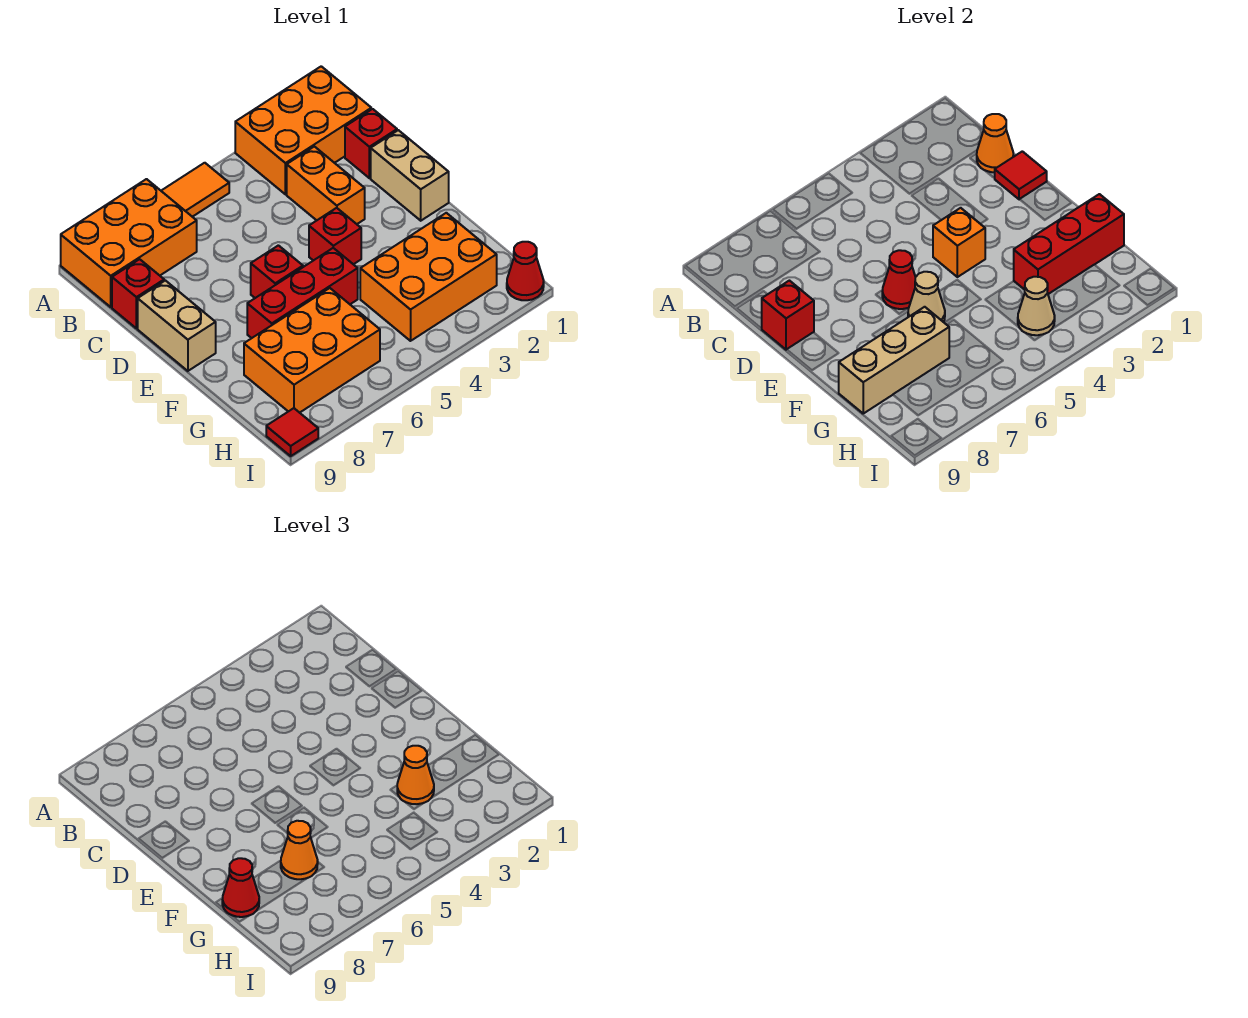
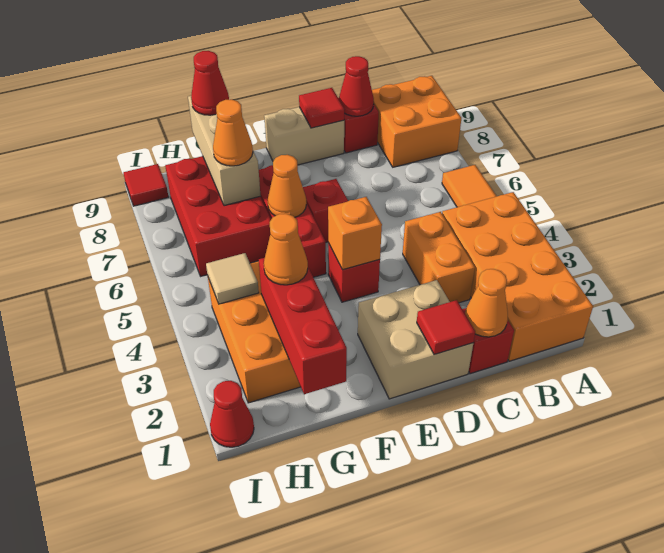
orange brick A1:B3 level 1 -> orange brick A1:B4 level 1
orange brick A7:B9 level 1 -> orange brick A8:B9 level 1
orange brick C3:D3 level 1 -> orange brick C3:C4 level 1
tan brick D1:E1 level 1 -> tan brick D1:E2 level 1
red brick D9 level 2 -> red tile D9 level 2
red cone E6 level 2 -> red cone C9 level 2
tan cone F6 level 2 -> orange cone F6 level 2
orange brick G6:H8 level 1 -> red brick G6:H8 level 1
tan cone H4 level 2 -> tan tile H4 level 2

